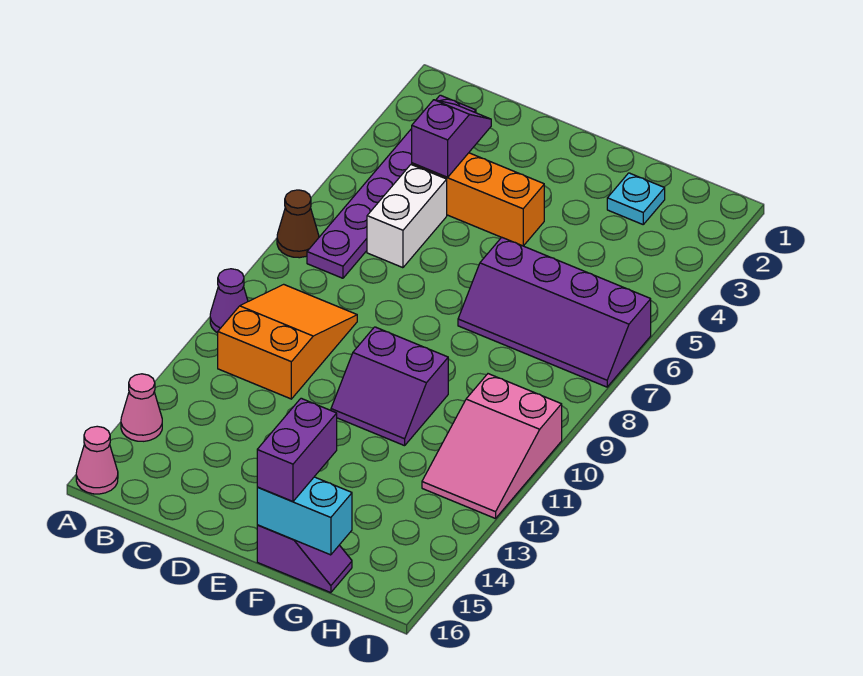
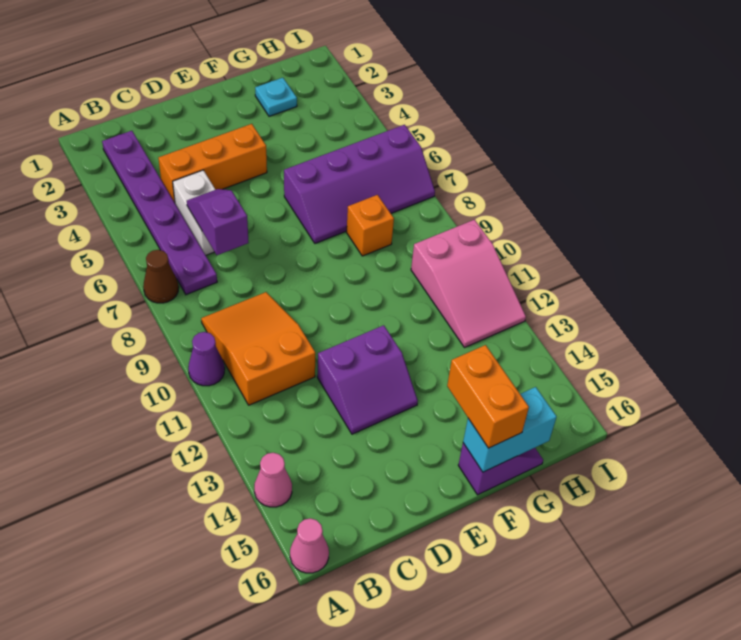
purple slope C3:C4 level 2 top 4 -> purple slope C6:C7 level 2 top 7
purple slope E10:F11 level 1 top 10 -> purple slope D12:E13 level 1 top 12
purple brick F15:F16 level 3 -> orange brick F15:F16 level 3
none -> orange brick G8 level 1

